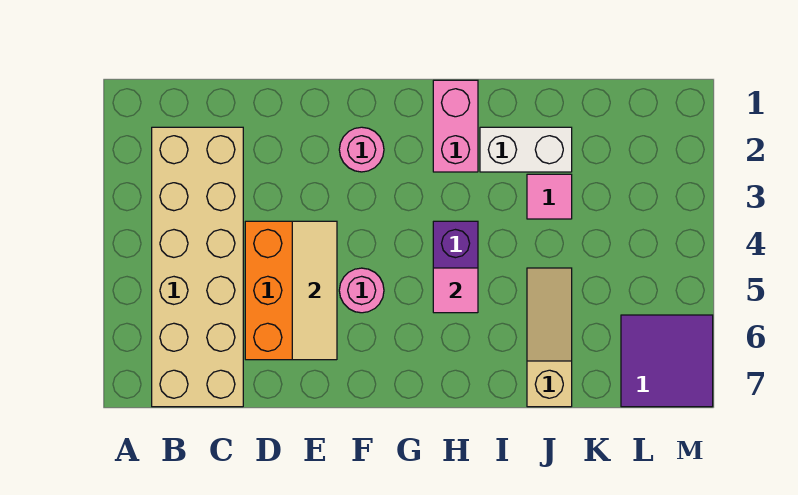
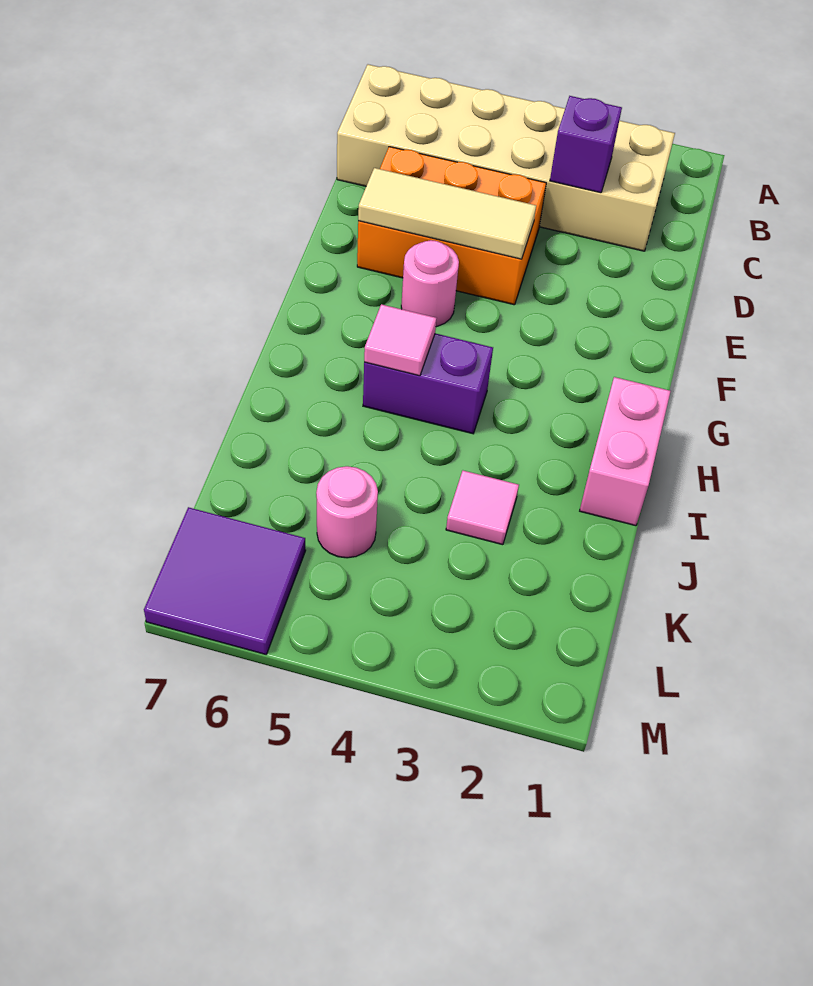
none -> purple brick C3 level 2
pink round brick F2 level 1 -> pink round brick K5 level 1
pink brick H1:H2 level 1 -> pink brick H1:I1 level 1
white brick I2:J2 level 1 -> none
tan slope J5:J7 level 1 top 7 -> none

